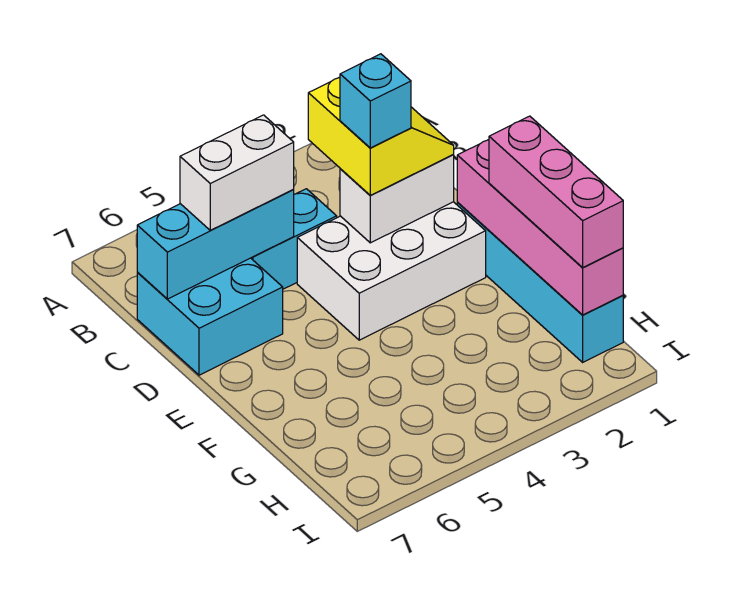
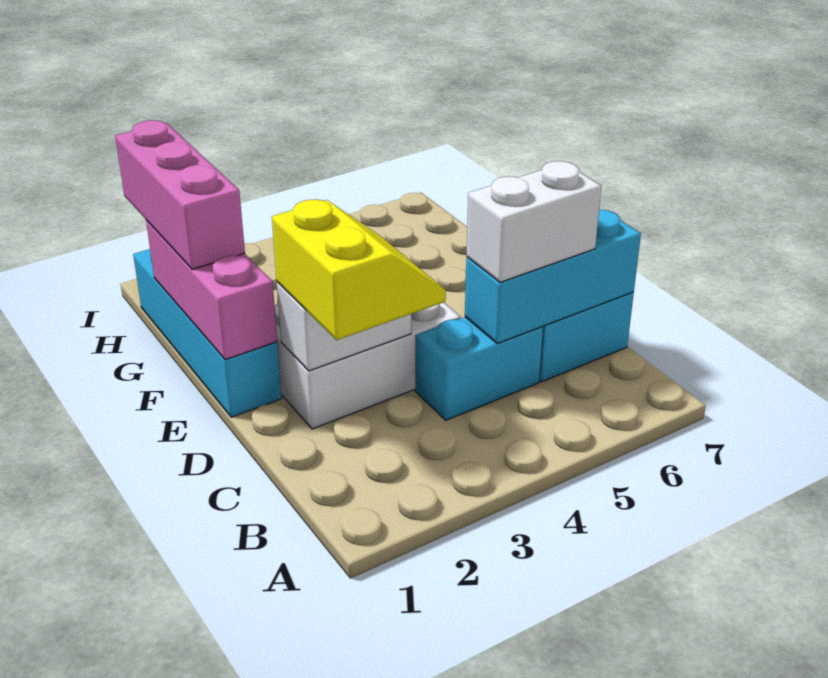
yellow slope C2:D3 level 3 top 3 -> yellow slope C2:D3 level 3 top 2
cyan brick D3 level 4 -> none
pink brick E1:H1 level 2 -> pink brick E1:G1 level 2

